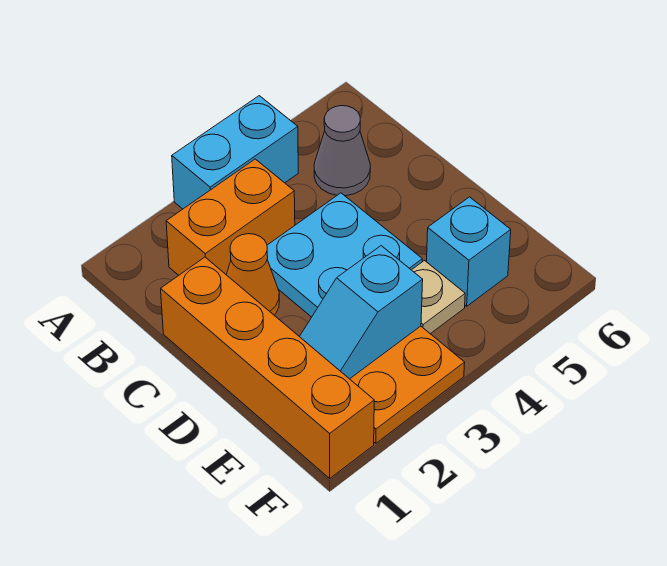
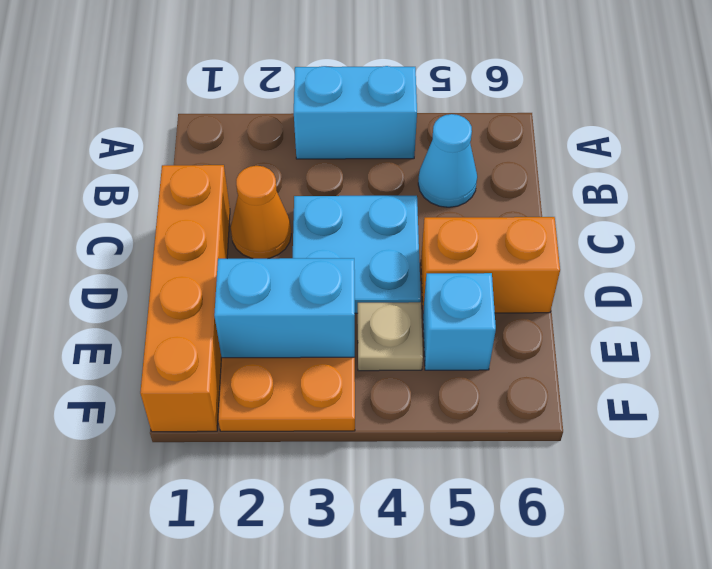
orange brick B2:B3 level 1 -> orange brick D5:D6 level 1
grey cone B5 level 1 -> cyan cone B5 level 1
cyan slope E2:E3 level 2 top 3 -> cyan brick E2:E3 level 2

